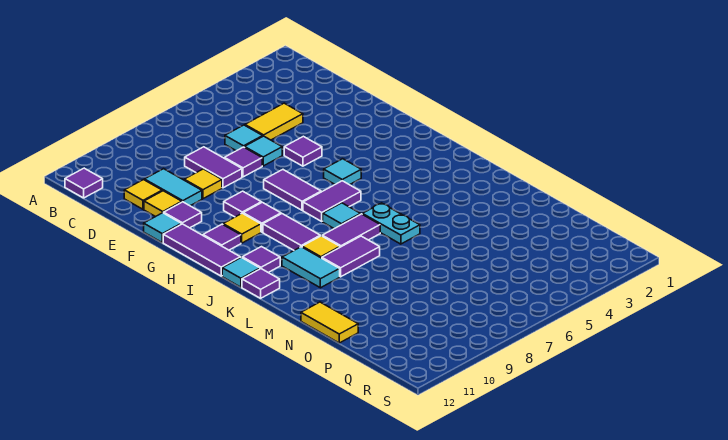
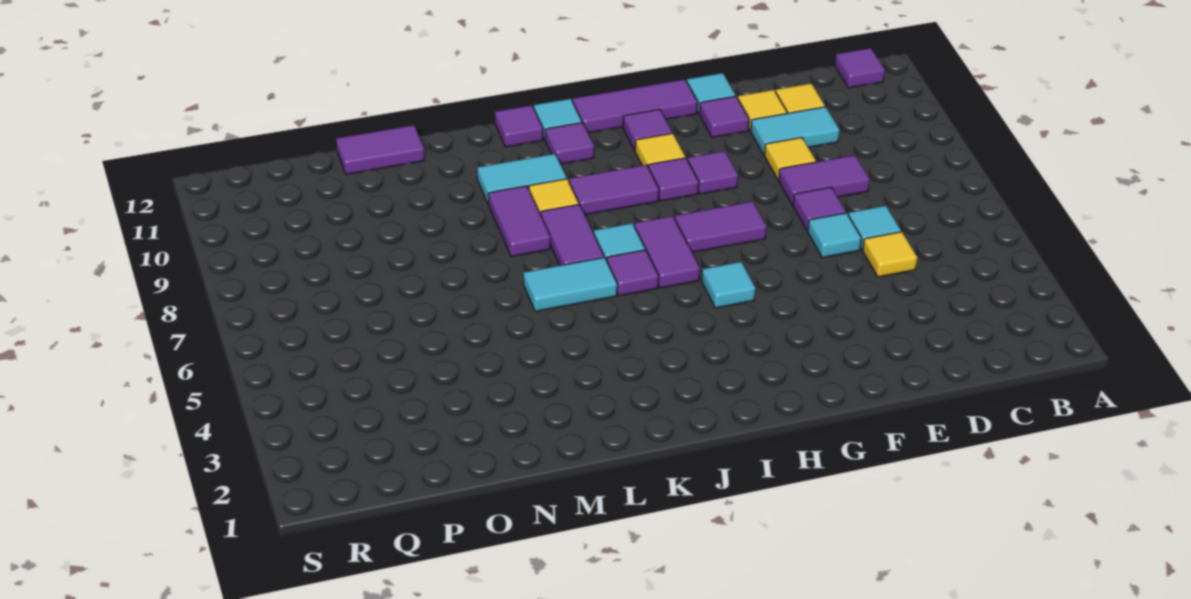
yellow tile D4:D5 level 1 -> yellow tile D5 level 1
purple tile F5 level 1 -> purple tile J6 level 1
cyan plate K6:L6 level 1 -> cyan tile K6:L6 level 1
yellow tile N12:O12 level 1 -> purple tile N12:O12 level 1

